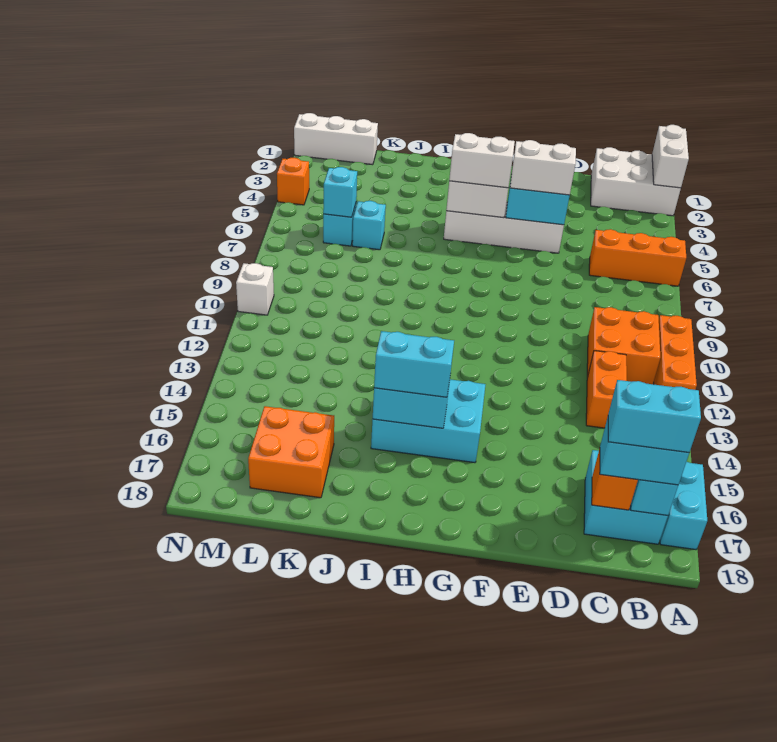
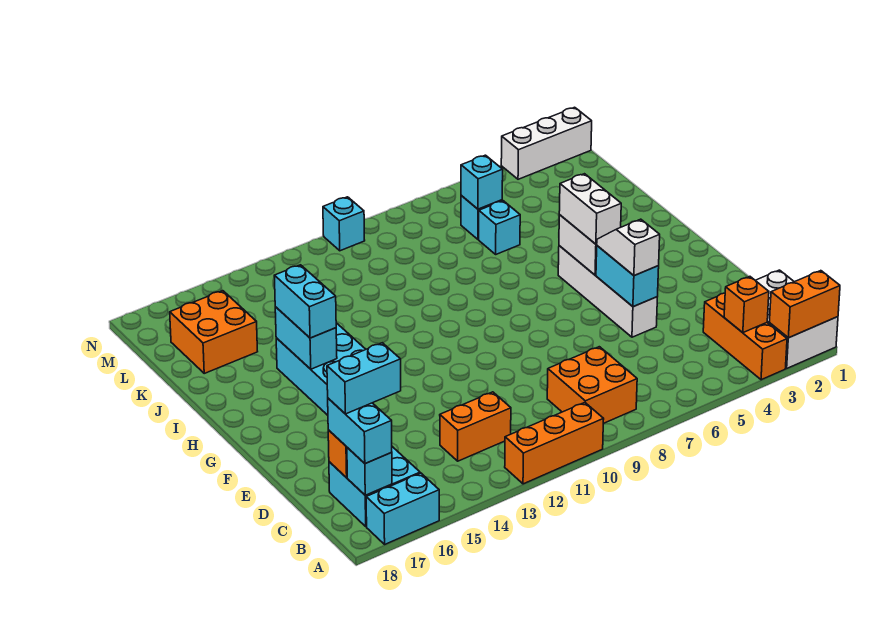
white brick A1:A2 level 2 -> orange brick A1:A2 level 2
orange brick A6:C6 level 1 -> orange brick A3:C3 level 1
orange brick B10:C11 level 1 -> orange brick B8:C9 level 1
cyan brick B17:C17 level 4 -> cyan brick C16:C17 level 4
white brick E5:F5 level 3 -> white slope E5:F5 level 3 top E
white brick L1:N1 level 1 -> white brick N1:N3 level 1
orange brick N4 level 1 -> orange brick B3 level 2
white brick N10 level 1 -> cyan brick N10 level 1

